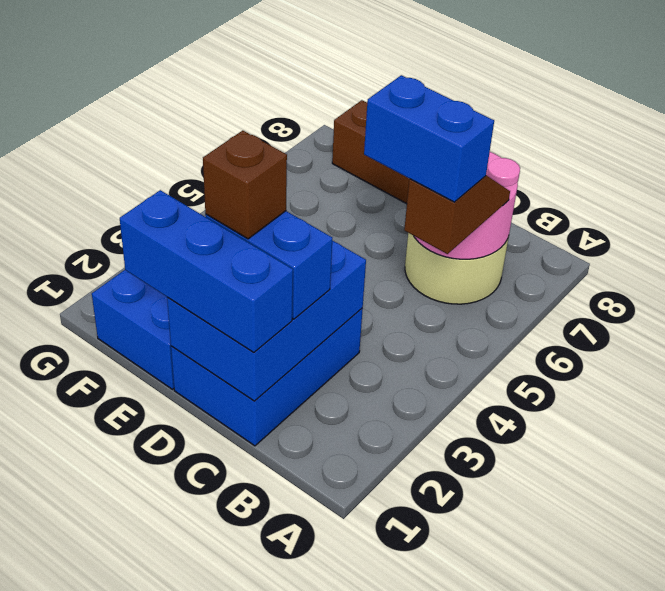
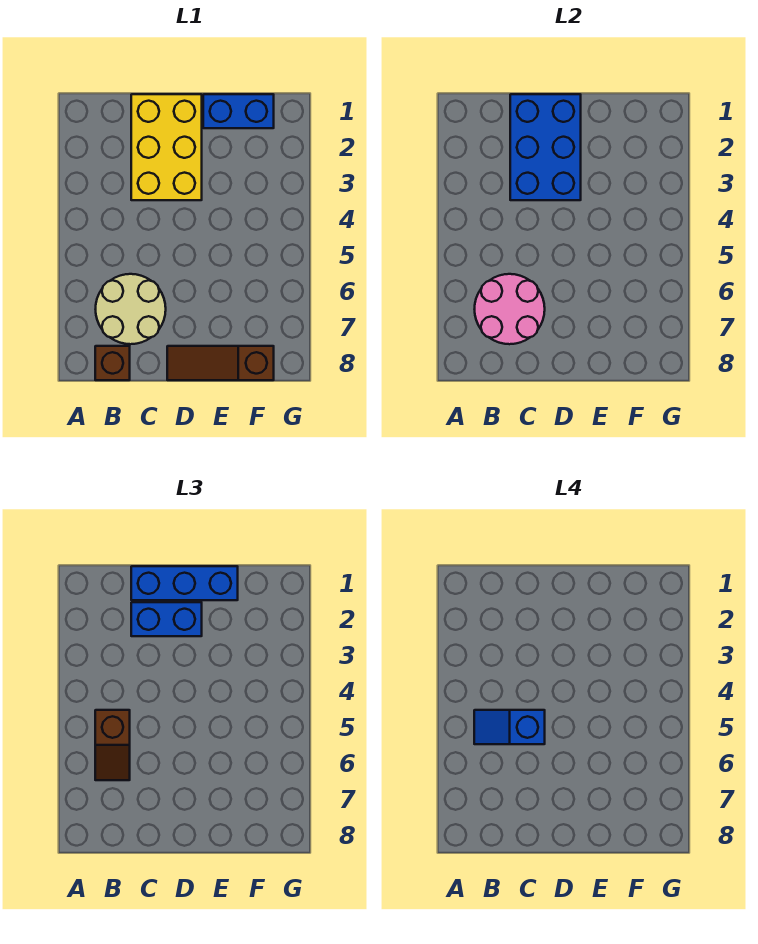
blue brick B5:C5 level 4 -> blue slope B5:C5 level 4 top C
blue brick C1:D3 level 1 -> yellow brick C1:D3 level 1
brown brick D2 level 4 -> brown brick B8 level 1

